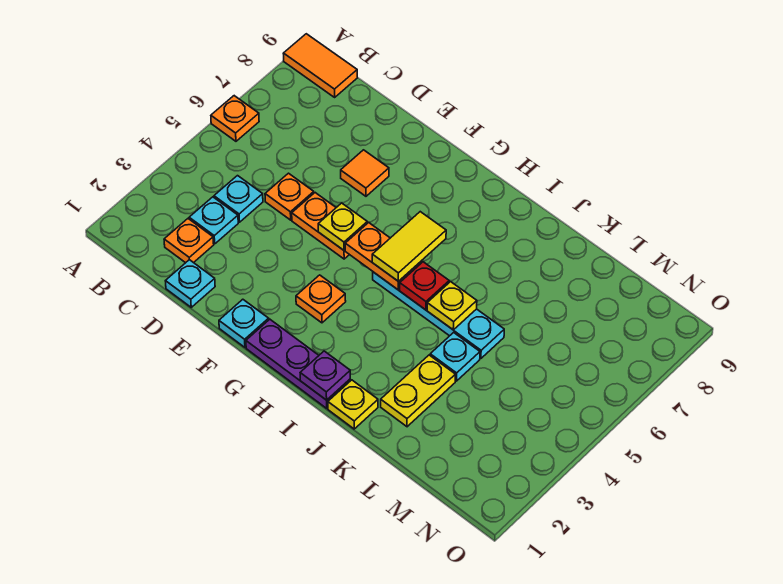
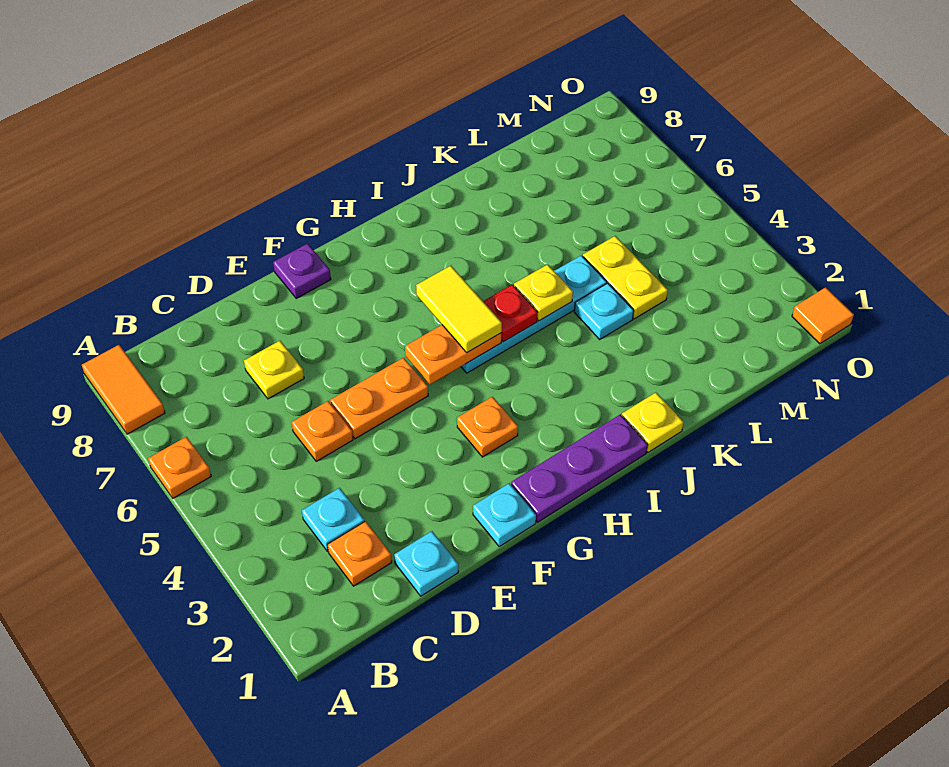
orange tile A9:B9 level 1 -> orange tile A8:A9 level 1
cyan plate C4 level 1 -> none
orange tile E7 level 1 -> orange tile O1 level 1
yellow plate F5 level 2 -> yellow plate D7 level 1
purple plate I1 level 2 -> purple plate F9 level 1
yellow plate K2:K3 level 1 -> yellow plate L4:L5 level 1

